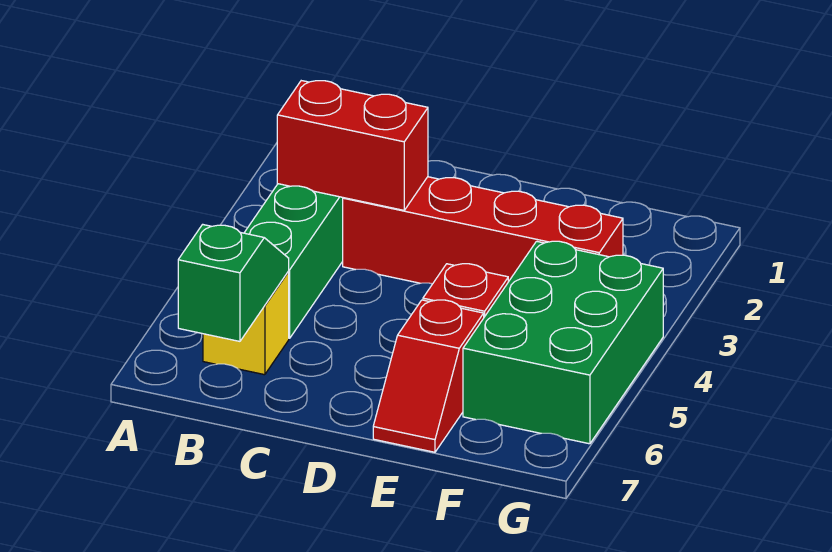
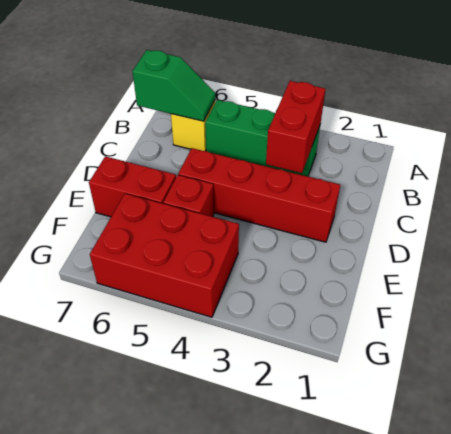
red brick C3:F3 level 1 -> red brick D2:D5 level 1
red slope E6:E7 level 1 top 6 -> red brick E6:E7 level 1
green brick F4:G6 level 1 -> red brick F4:G6 level 1

